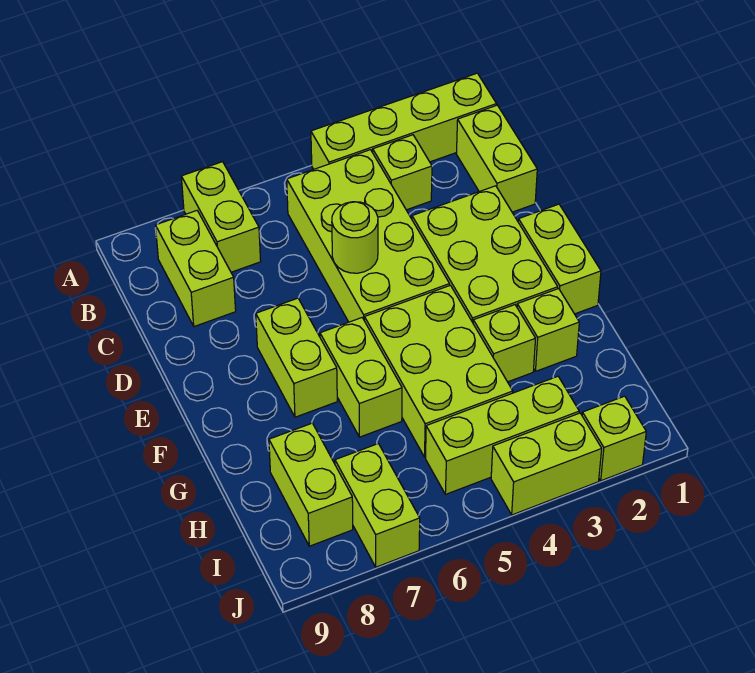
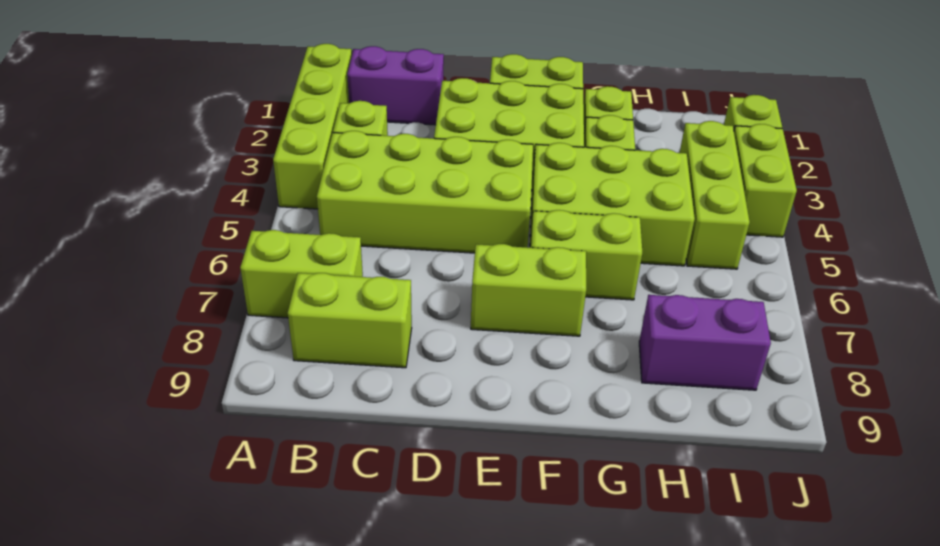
lime brick B1:C1 level 1 -> purple brick B1:C1 level 1
lime round brick D5 level 2 -> none
lime brick H8:I8 level 1 -> purple brick H8:I8 level 1
lime brick I7:J7 level 1 -> none

